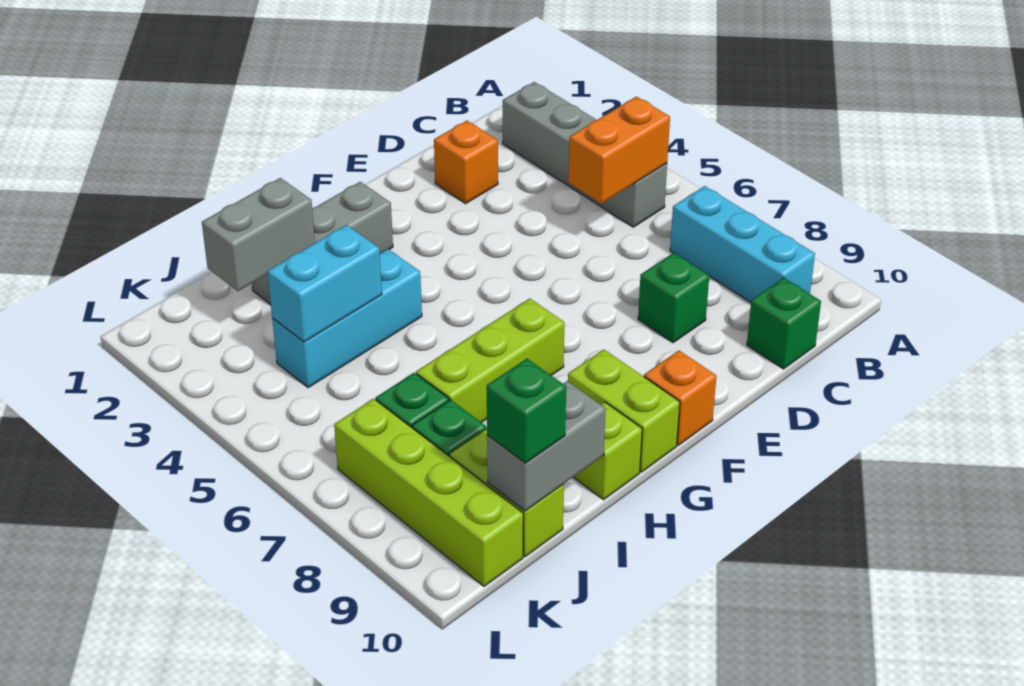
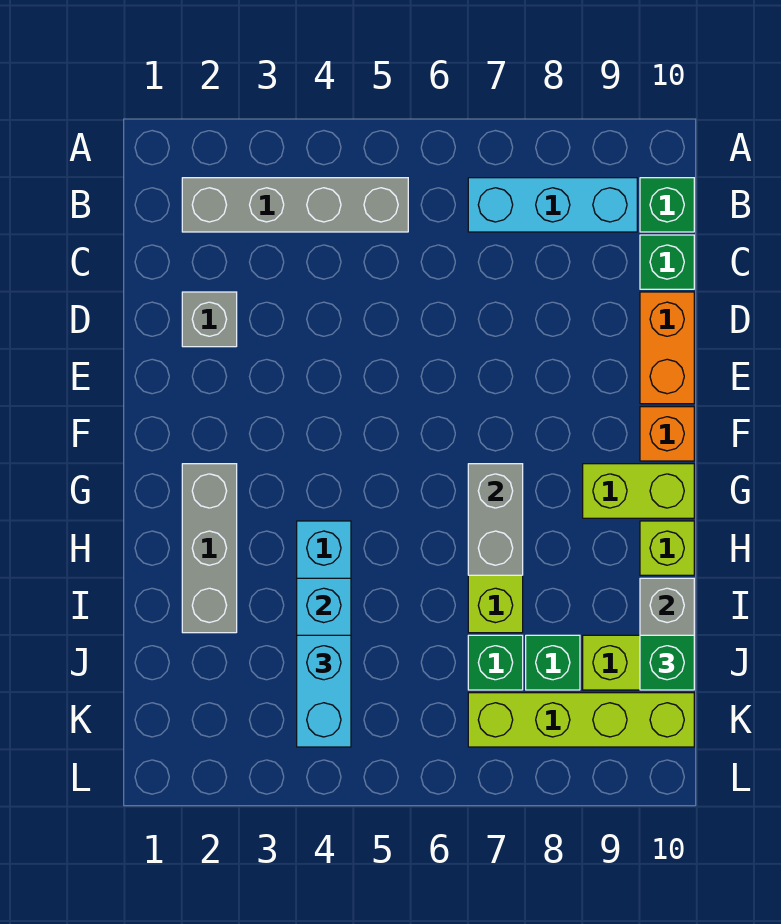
orange brick B5:C5 level 2 -> orange brick D10:E10 level 1
orange brick D2 level 1 -> grey brick D2 level 1
green brick D8 level 1 -> green brick B10 level 1
grey brick I2:J2 level 2 -> grey brick G7:H7 level 2
none -> cyan brick J4:K4 level 3

